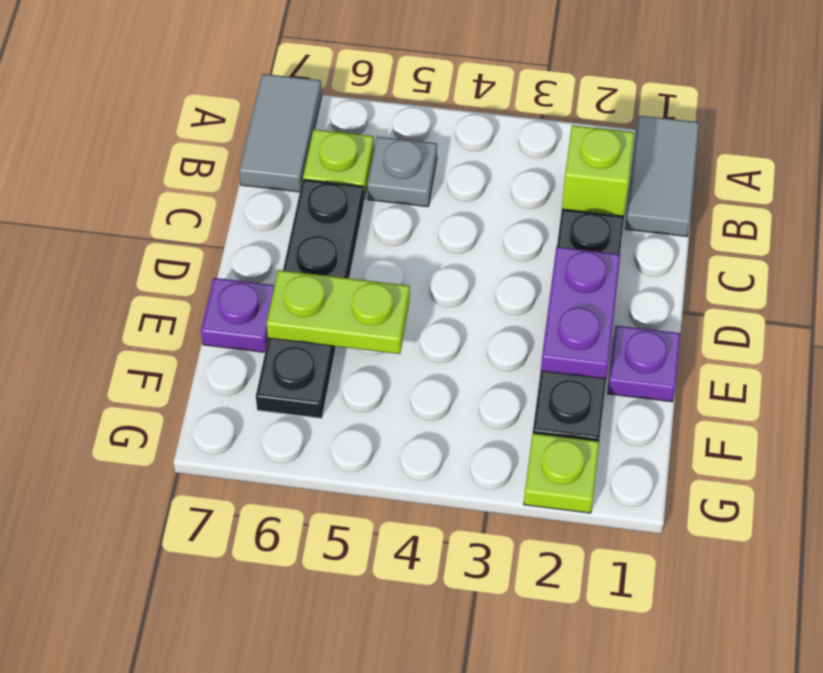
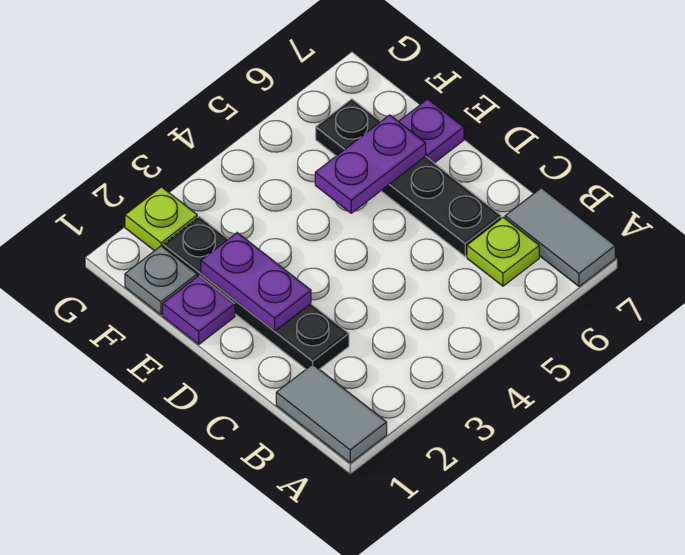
lime brick B2 level 1 -> none
grey plate B5 level 1 -> grey plate F1 level 1
lime plate E5:E6 level 2 -> purple plate E5:E6 level 2

